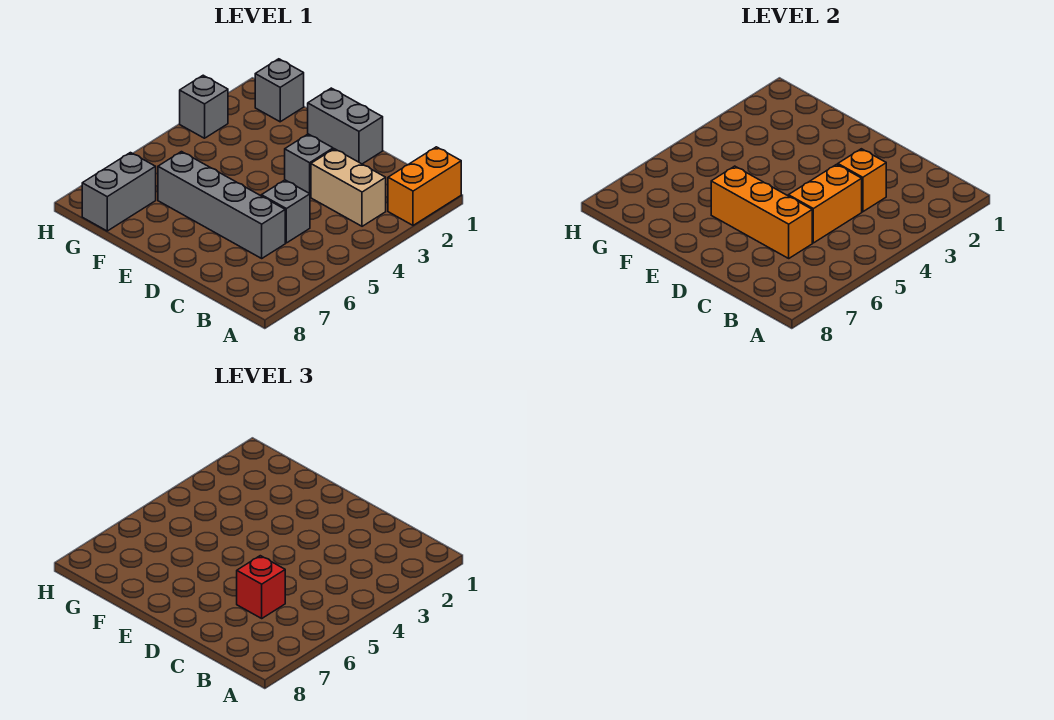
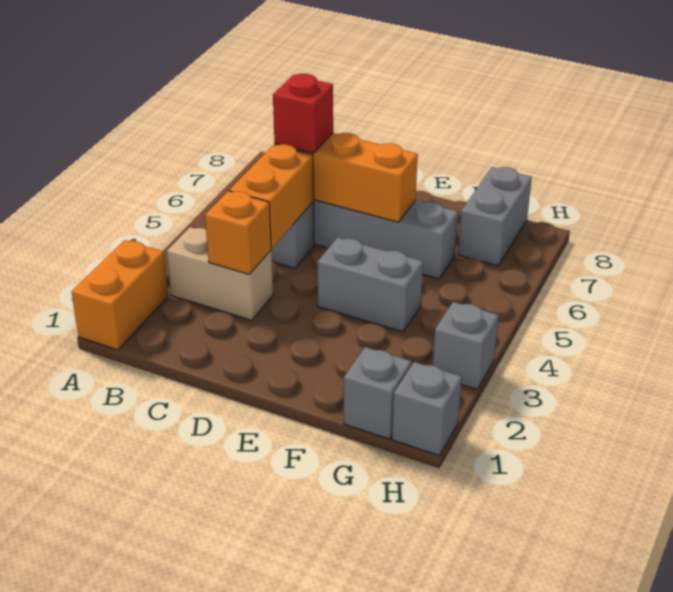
grey brick D1:E1 level 1 -> grey brick E4:F4 level 1
grey brick D3 level 1 -> grey brick H1 level 1

